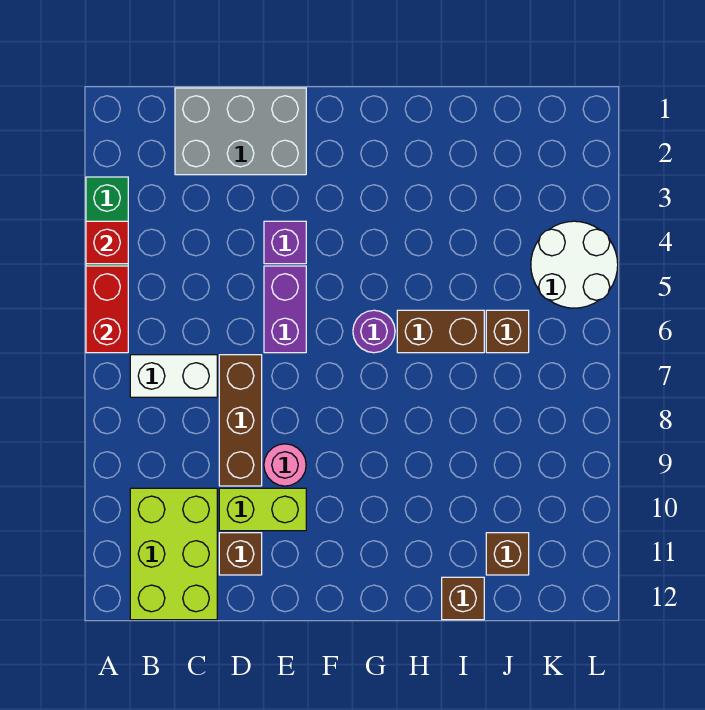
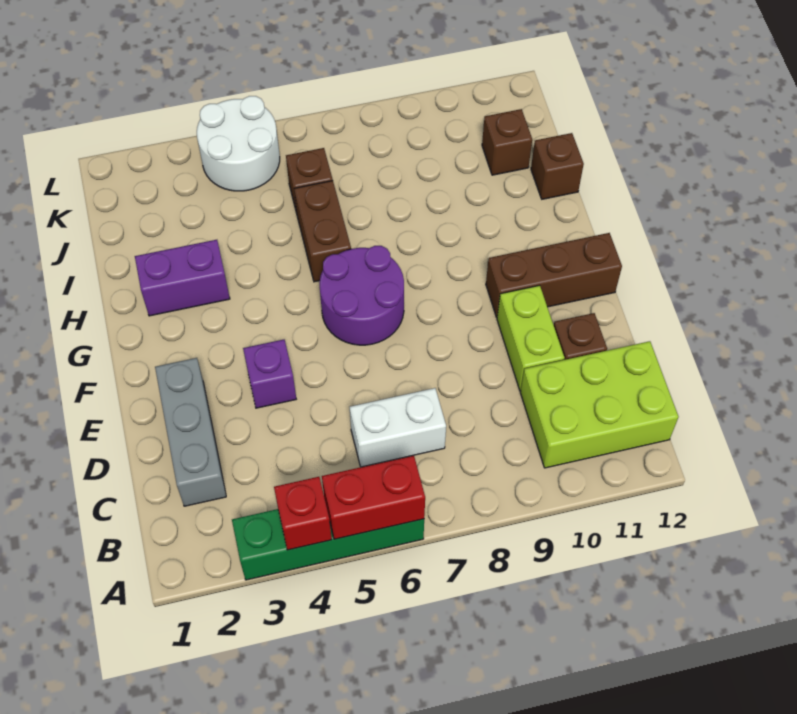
white brick B7:C7 level 1 -> white brick C6:C7 level 1
grey brick C1:E2 level 1 -> grey brick C2:E2 level 1
brown brick D7:D9 level 1 -> brown brick F10:F12 level 1
purple brick E5:E6 level 1 -> purple brick H2:H3 level 1
pink round brick E9 level 1 -> none
purple round brick G6 level 1 -> purple round brick F6:G7 level 1

